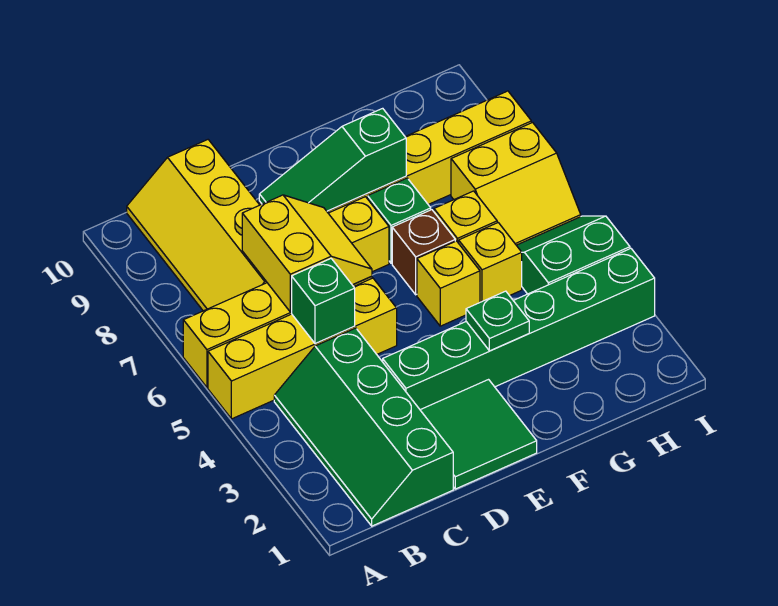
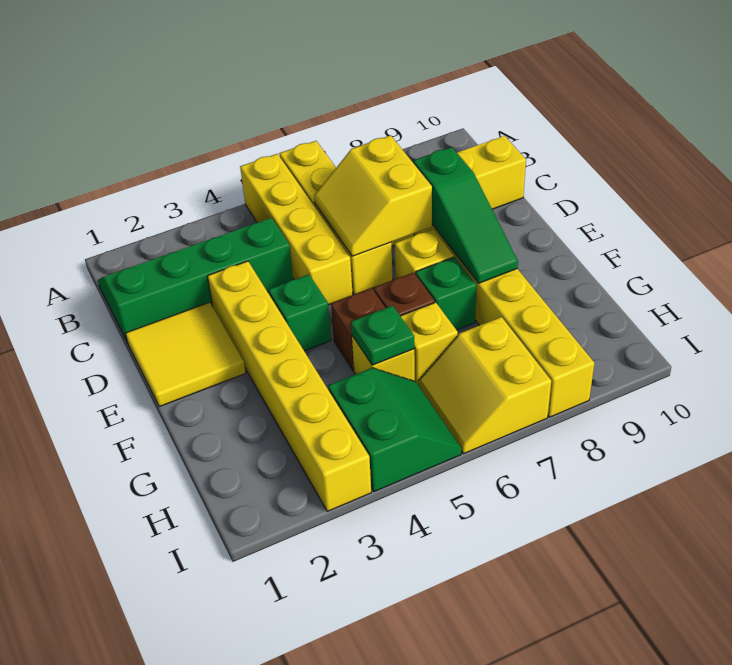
green brick C5 level 2 -> green brick E4 level 1
yellow slope C6:D7 level 2 top C -> yellow slope C6:D7 level 2 top 7
green tile D1:E2 level 1 -> yellow tile D1:E2 level 1
green brick D3:I3 level 1 -> yellow brick D3:I3 level 1
green slope D8:F8 level 2 top F -> green slope D8:F8 level 2 top D
green plate F3 level 2 -> green plate G5 level 2
yellow brick F5 level 1 -> brown brick F5 level 1

